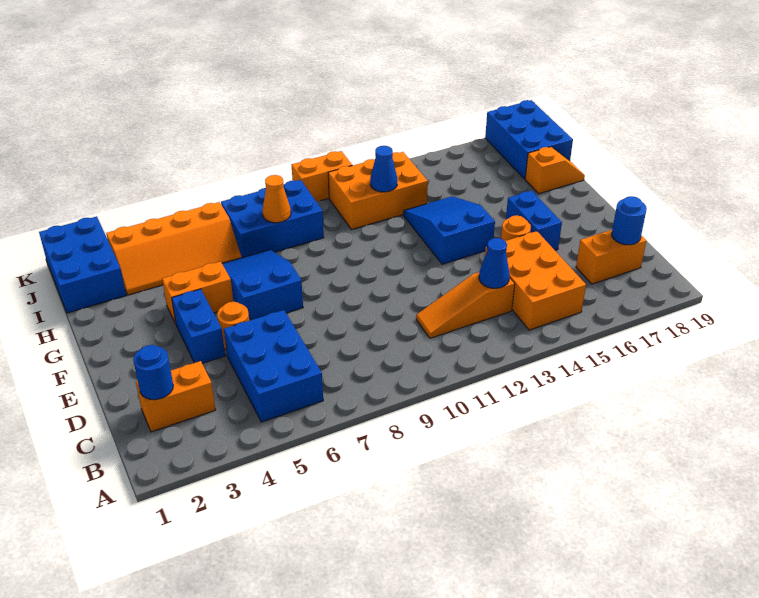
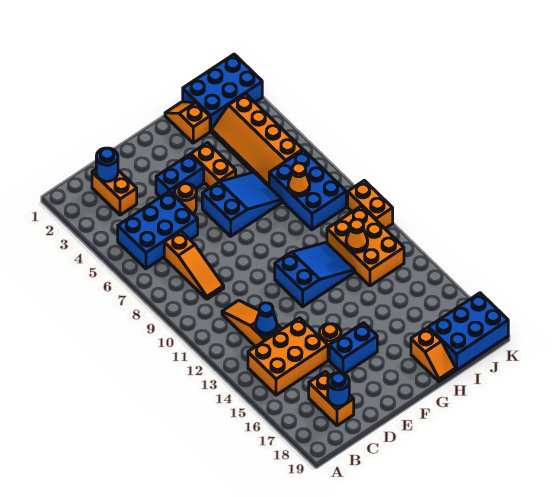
none -> orange slope C7:C9 level 1 top 7
blue slope F13:H14 level 1 top F -> blue slope F11:H12 level 1 top F
none -> orange slope H1:H2 level 1 top 2
blue cone I12 level 2 -> orange cone I12 level 2

